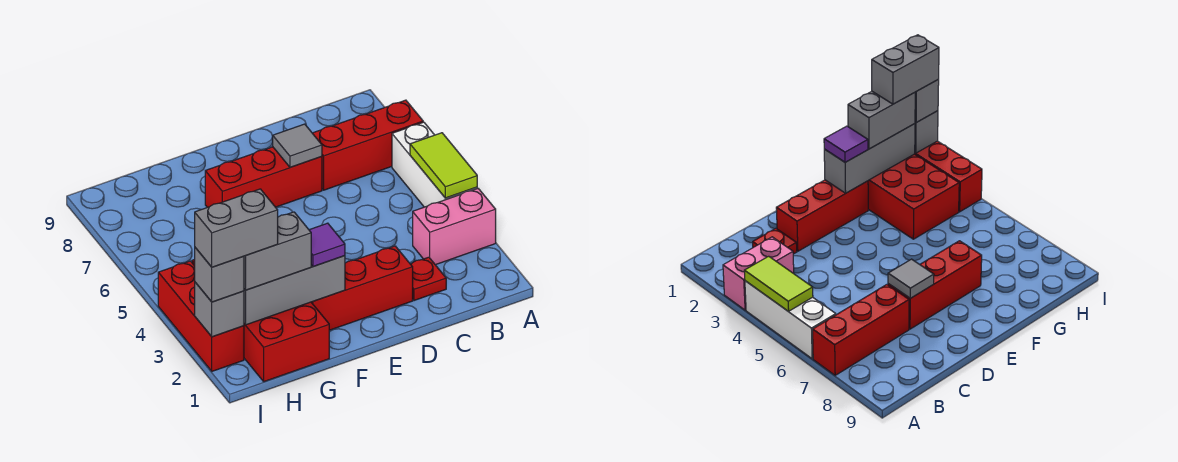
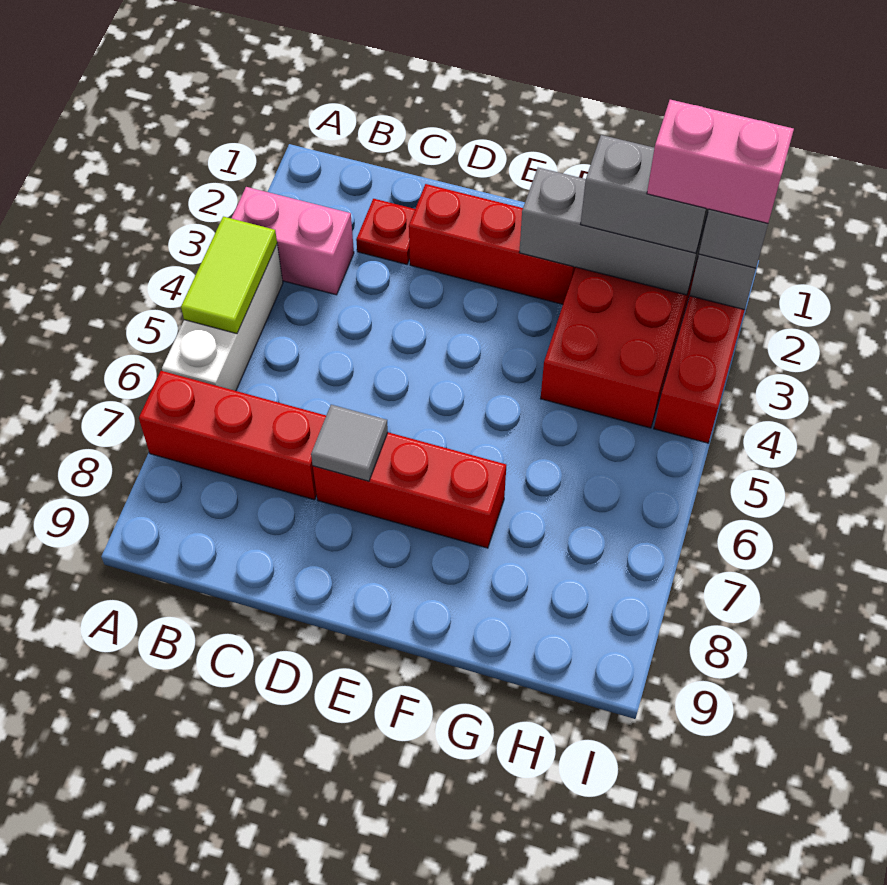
purple tile F2 level 3 -> none
grey brick H2:I2 level 4 -> pink brick H2:I2 level 4

